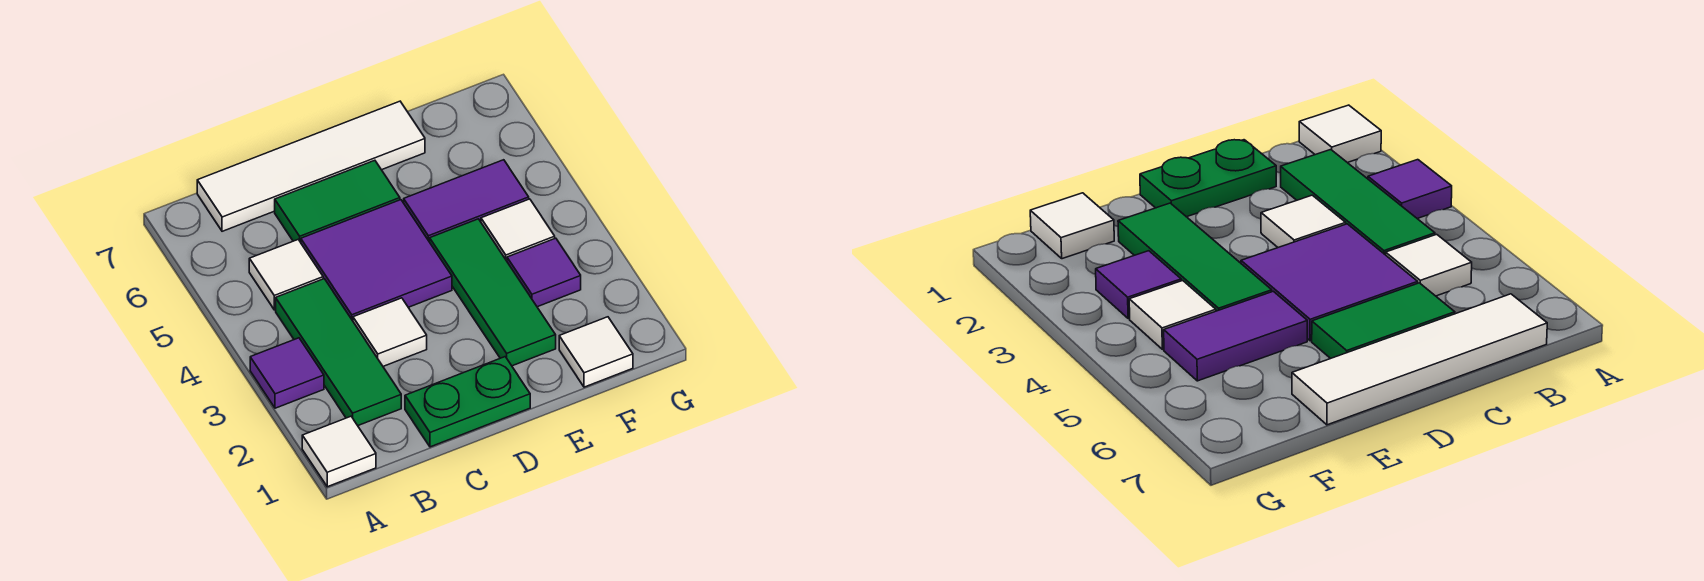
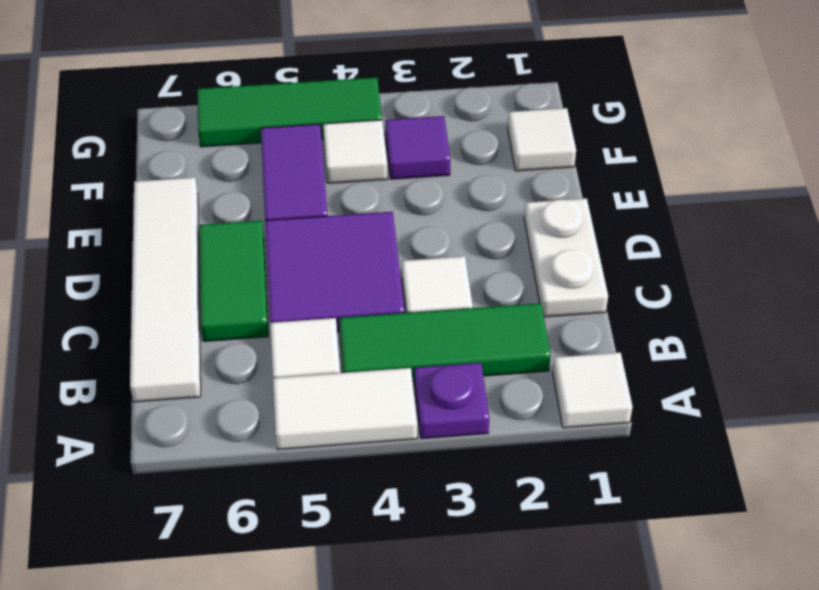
purple tile A3 level 1 -> purple plate A3 level 1
none -> white tile A4:A5 level 1
green plate C1:D1 level 1 -> white plate C1:D1 level 1
green tile E2:E4 level 1 -> green tile G4:G6 level 1

